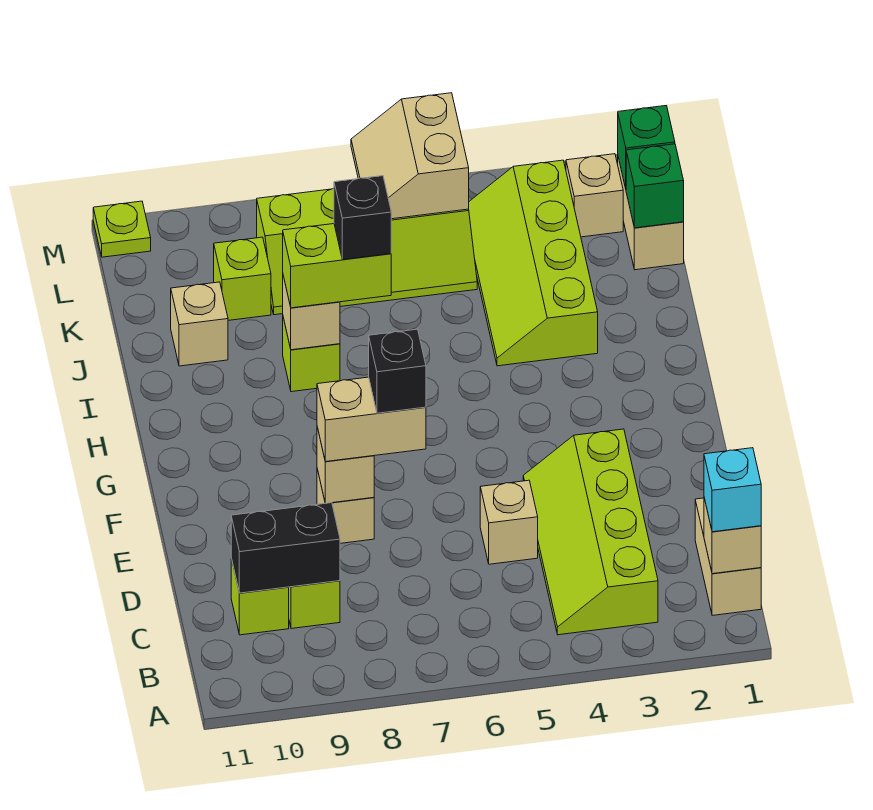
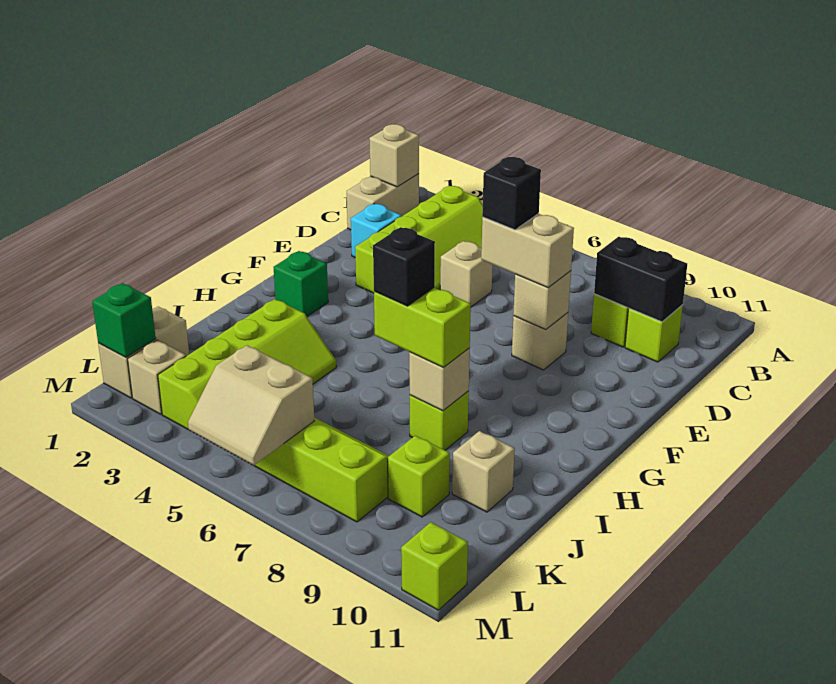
cyan brick B1 level 3 -> cyan brick D2 level 1
green brick K1 level 2 -> green brick G2 level 1
tan slope L5:M6 level 2 top 5 -> tan slope L5:M6 level 2 top L
lime plate M11 level 1 -> lime brick M11 level 1

